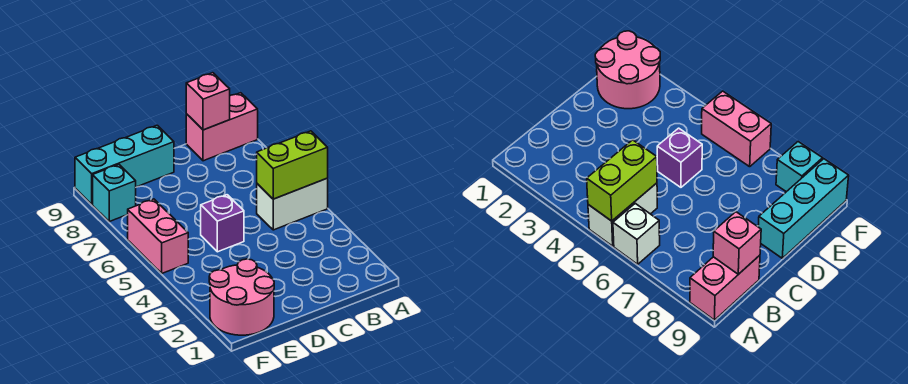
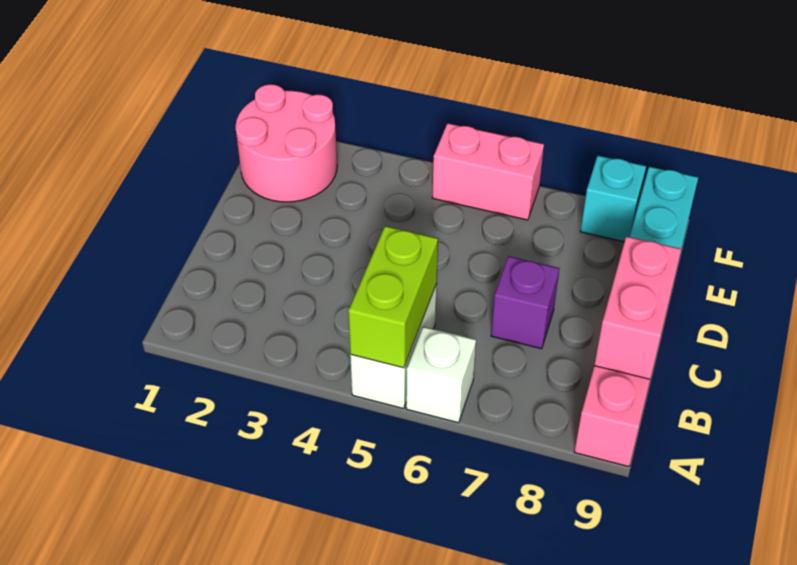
pink brick B9 level 2 -> pink brick B9:C9 level 2
purple brick D5 level 1 -> purple brick C7 level 1

